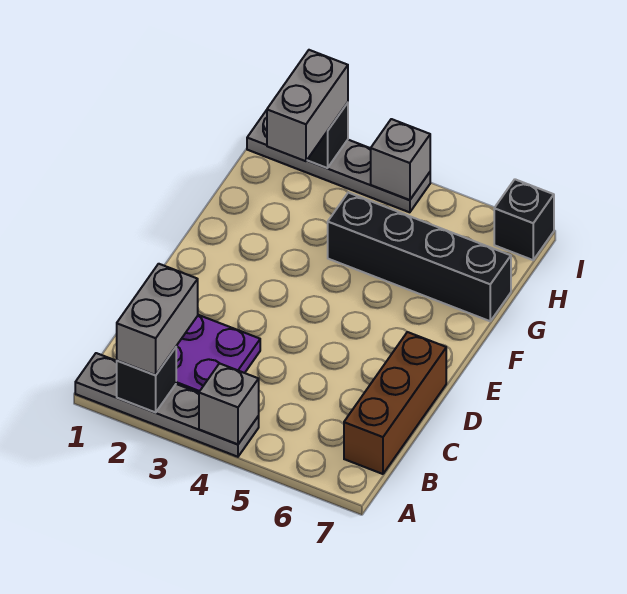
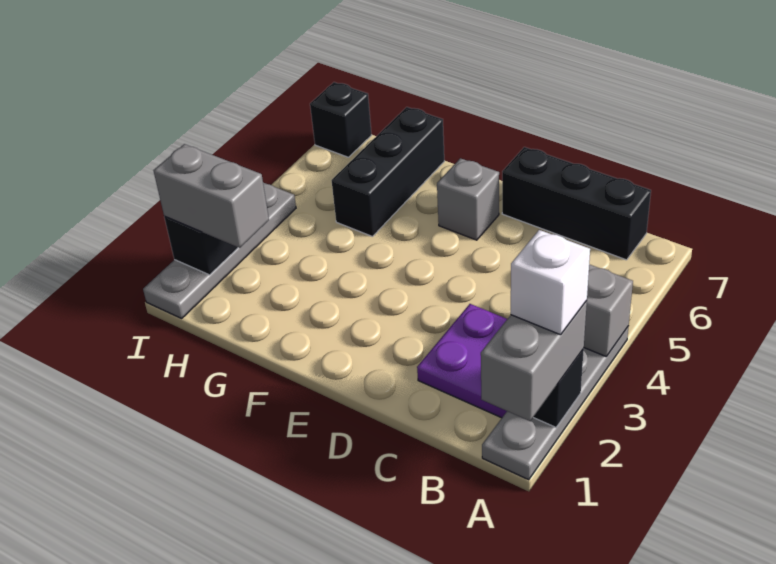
grey brick A2:B2 level 3 -> grey brick A1:A2 level 3
none -> white brick A2 level 4
brown brick B7:D7 level 1 -> black brick B7:D7 level 1
black brick G4:G7 level 1 -> black brick G5:G7 level 1
grey brick I4 level 2 -> grey brick E6 level 1

